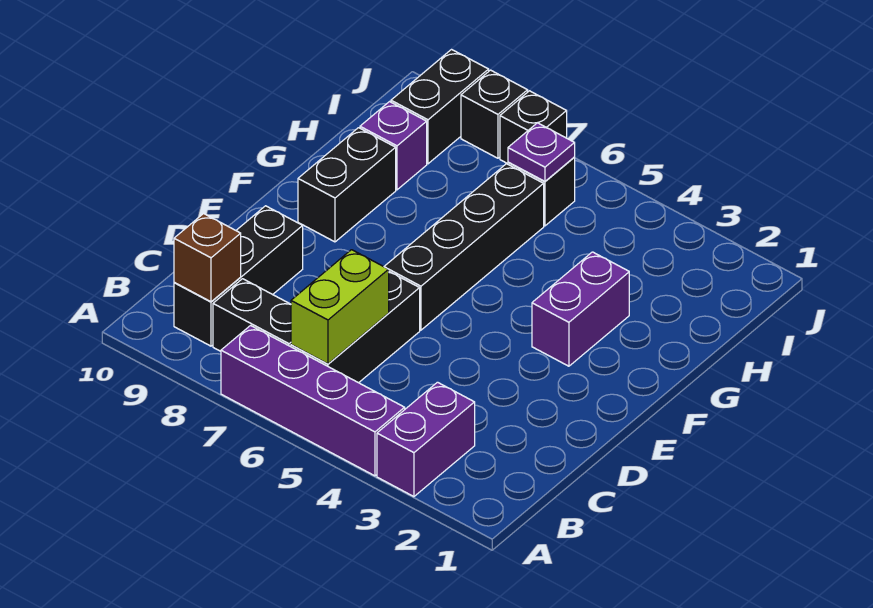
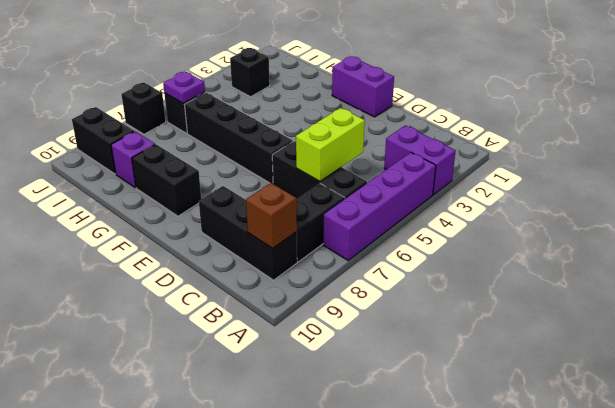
lime brick B6:C6 level 2 -> lime brick C5:C6 level 2
purple brick F3:G3 level 1 -> purple brick E1:F1 level 1
black brick J8 level 1 -> black brick I3 level 1

